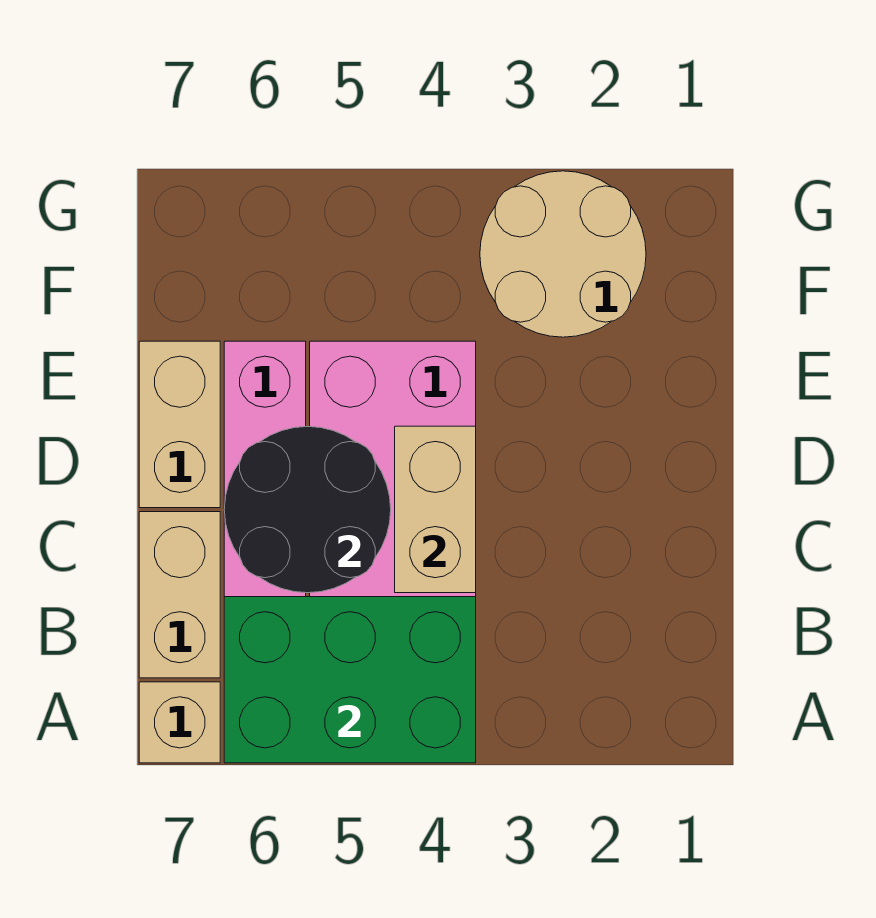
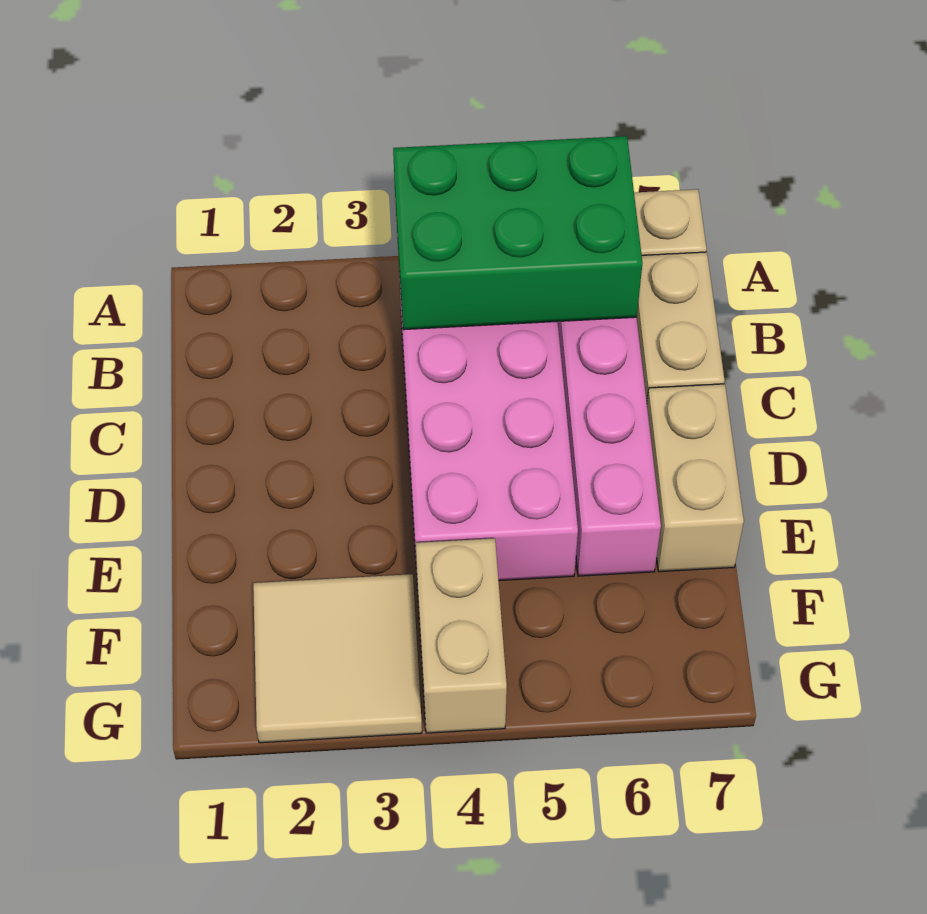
tan brick C4:D4 level 2 -> tan brick F4:G4 level 1
black round brick C5:D6 level 2 -> none
tan round brick F2:G3 level 1 -> tan tile F2:G3 level 1

